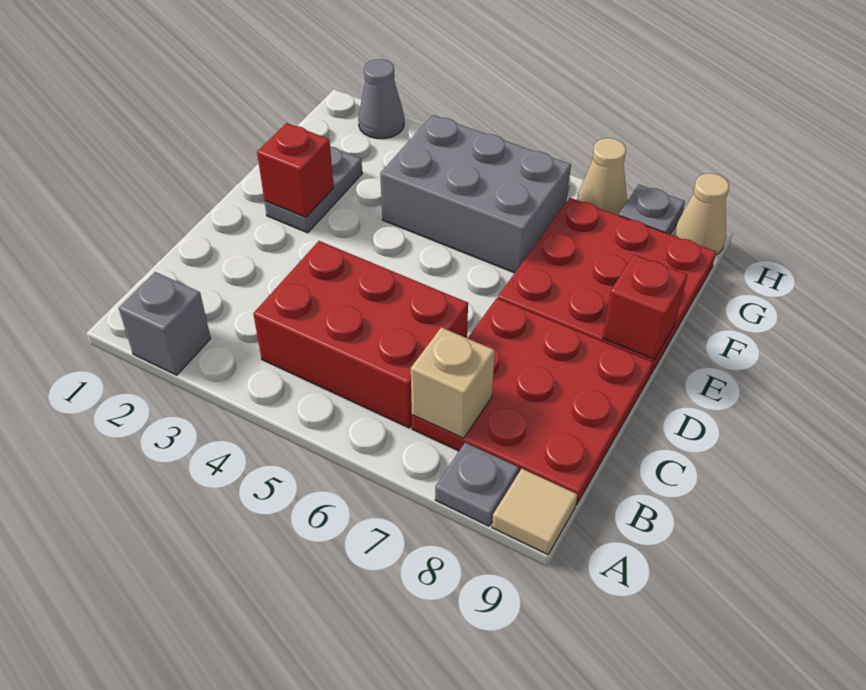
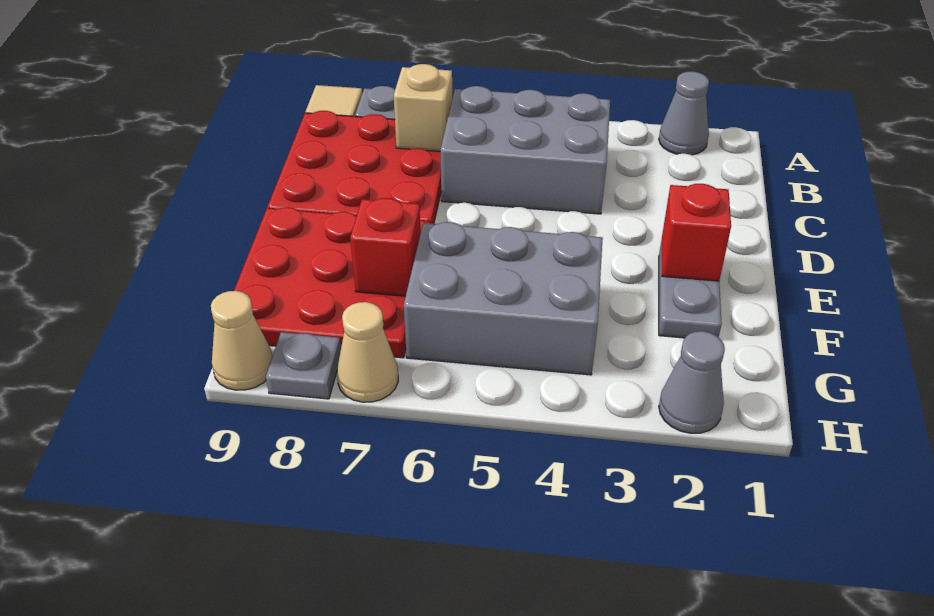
grey brick A2 level 1 -> grey cone A2 level 1
red brick B4:C6 level 1 -> grey brick B4:C6 level 1
red brick E9 level 2 -> red brick F7 level 2

